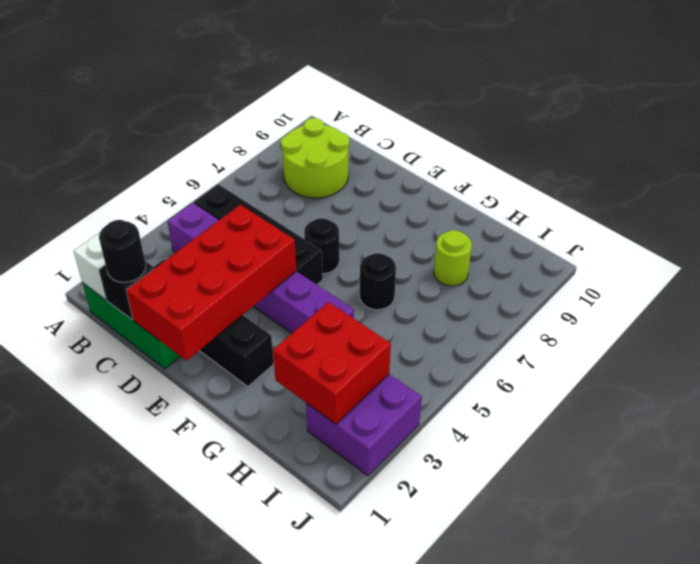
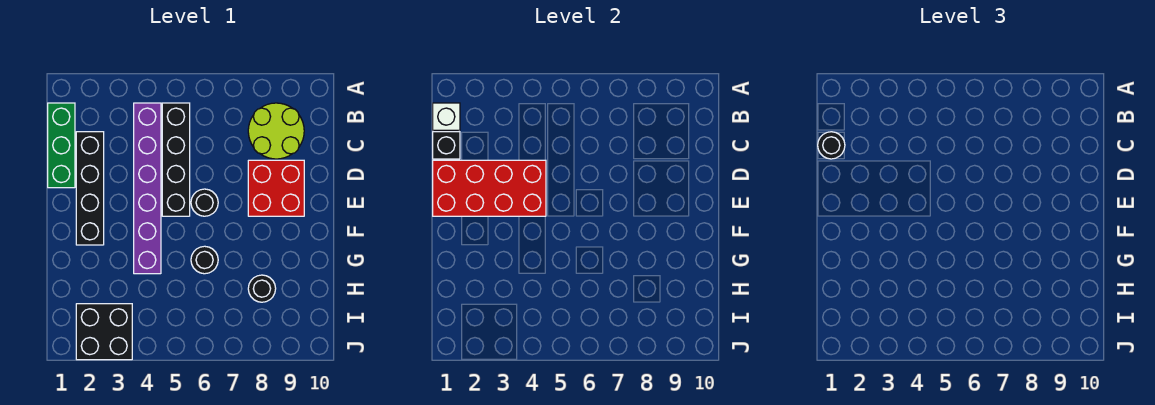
red brick H2:I3 level 2 -> red brick D8:E9 level 1
lime round brick H8 level 1 -> black round brick H8 level 1
purple brick I2:J3 level 1 -> black brick I2:J3 level 1

